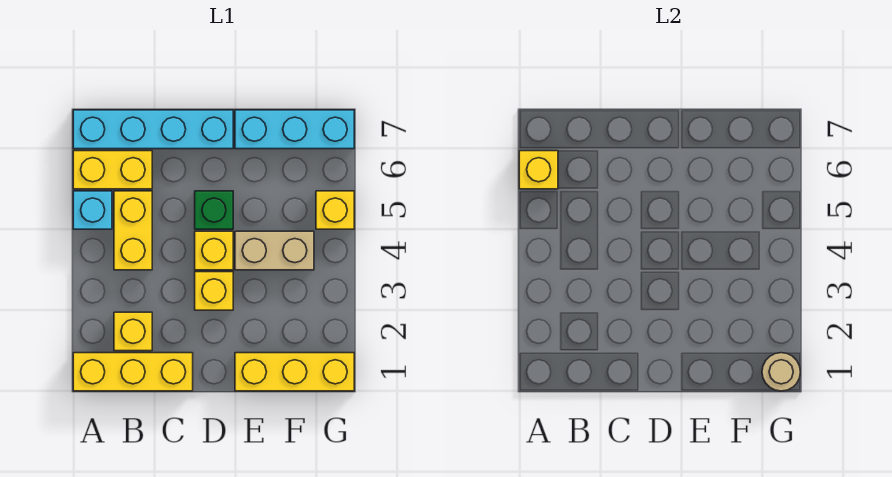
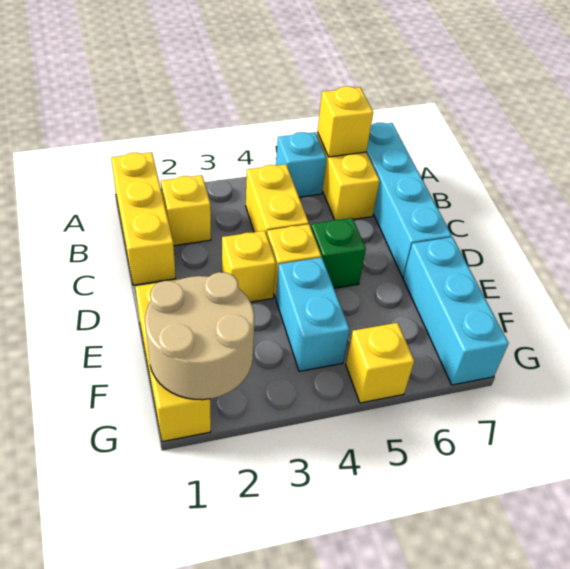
yellow brick B4:B5 level 1 -> yellow brick B4:C4 level 1
tan brick E4:F4 level 1 -> cyan brick E4:F4 level 1
tan round brick G1 level 2 -> tan round brick F1:G2 level 2

